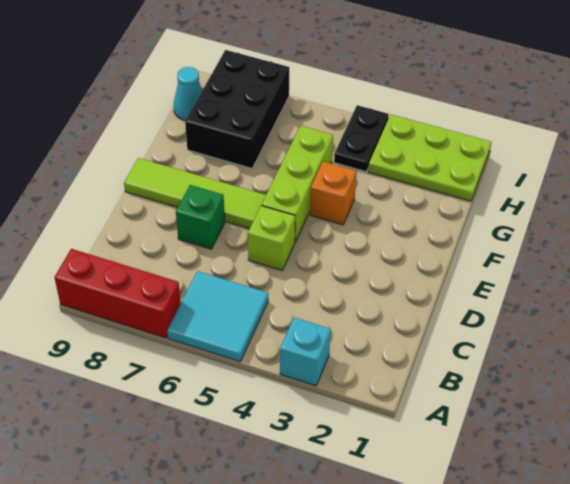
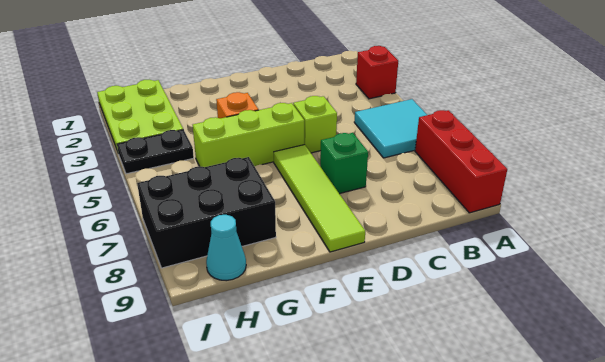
cyan brick A3 level 1 -> red brick A3 level 1

